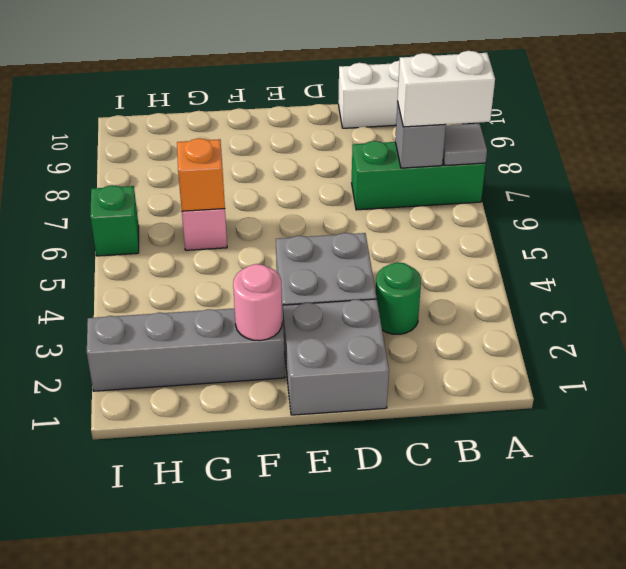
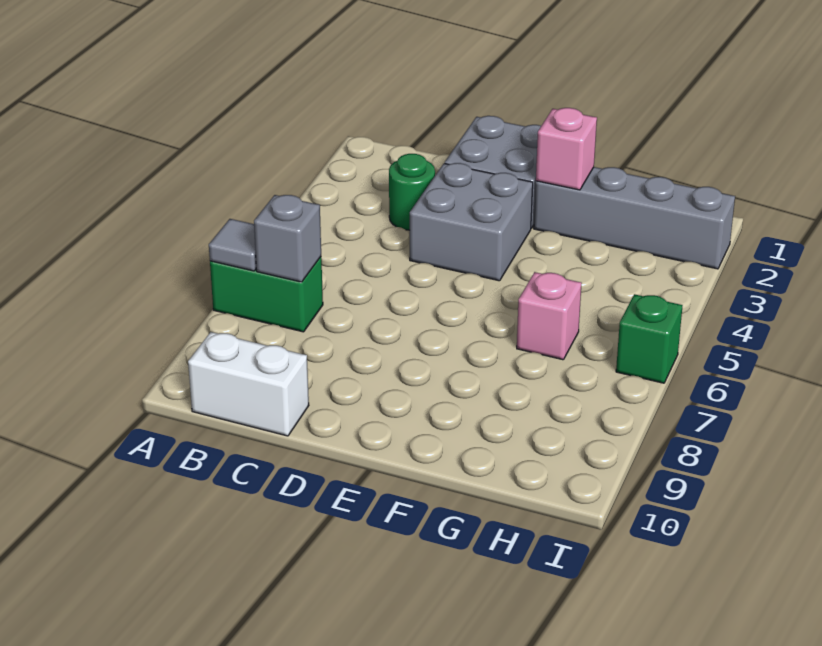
green brick A7:C7 level 1 -> green brick A7:B7 level 1
white brick A7:B7 level 3 -> none
pink round brick F2 level 2 -> pink brick F2 level 2
orange brick G6 level 2 -> none

